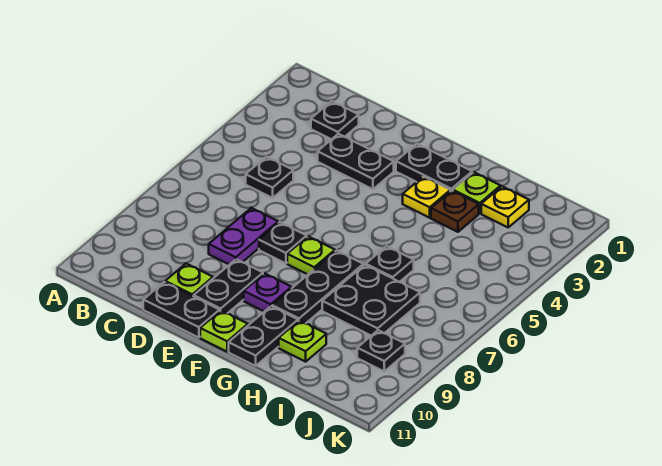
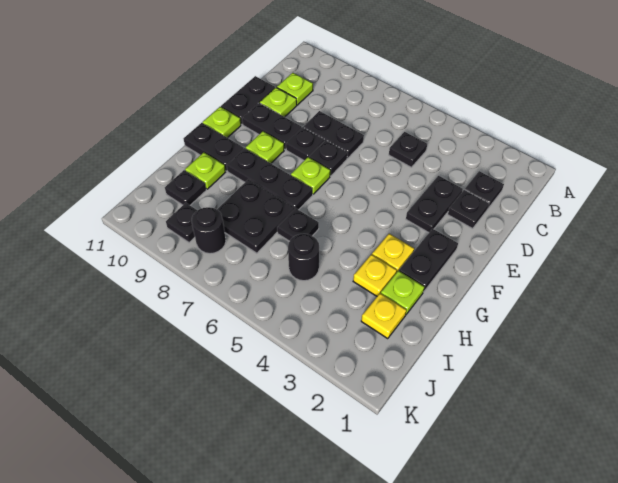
none -> lime plate C10 level 1
none -> black plate D2 level 1
purple plate D7:D8 level 1 -> black plate D7:D8 level 1
none -> black plate E8 level 1
purple plate F9 level 1 -> lime plate F9 level 1
brown plate H3 level 1 -> yellow plate H3 level 1
none -> black round brick I5 level 1
none -> black plate I10 level 1
none -> black round brick J8 level 1

